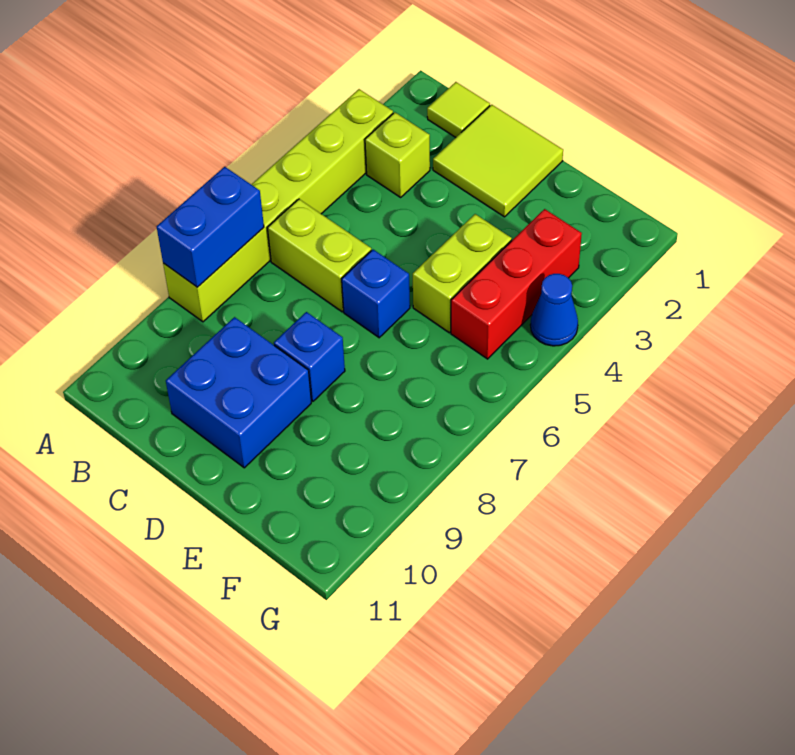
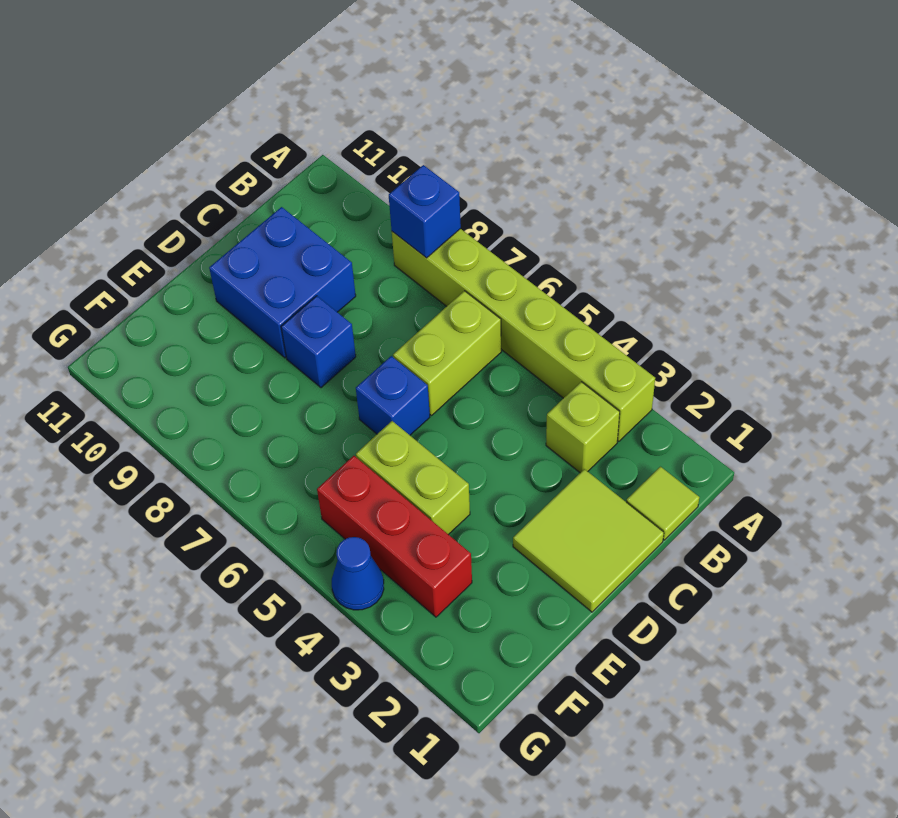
blue brick A7:A8 level 2 -> blue brick A8 level 2

